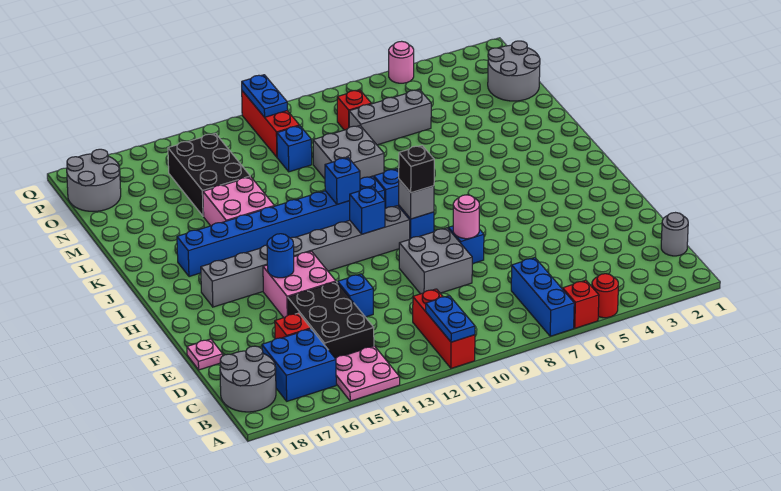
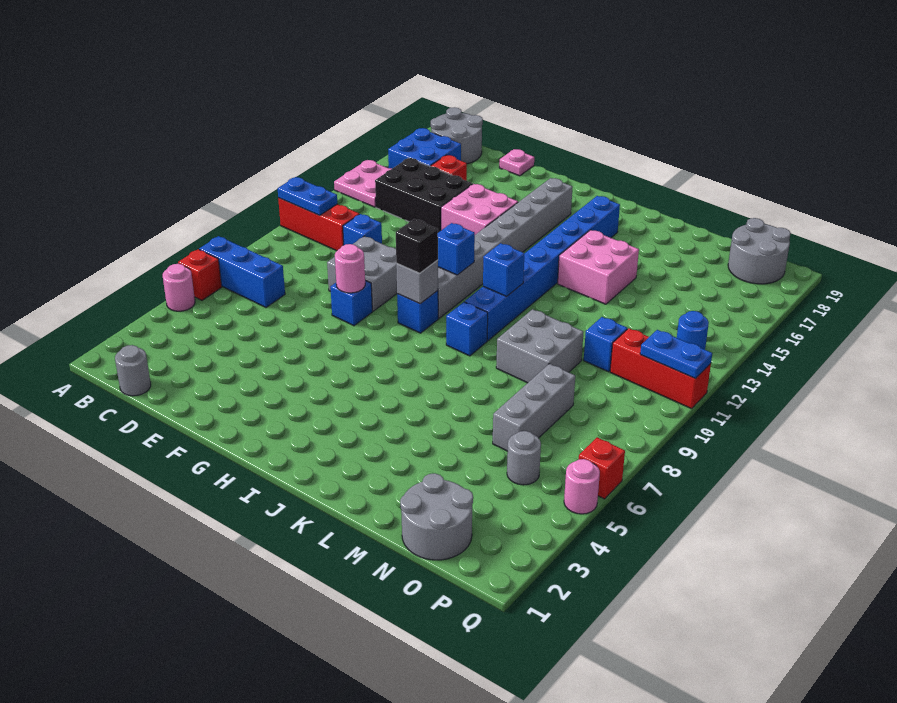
red round brick A5 level 1 -> pink round brick A5 level 1
blue brick E13 level 1 -> blue brick D11 level 1
blue round brick G15 level 2 -> blue round brick P13 level 1
black brick M14:O15 level 1 -> none
none -> grey round brick O5 level 1
red brick O8 level 1 -> red brick Q6 level 1

